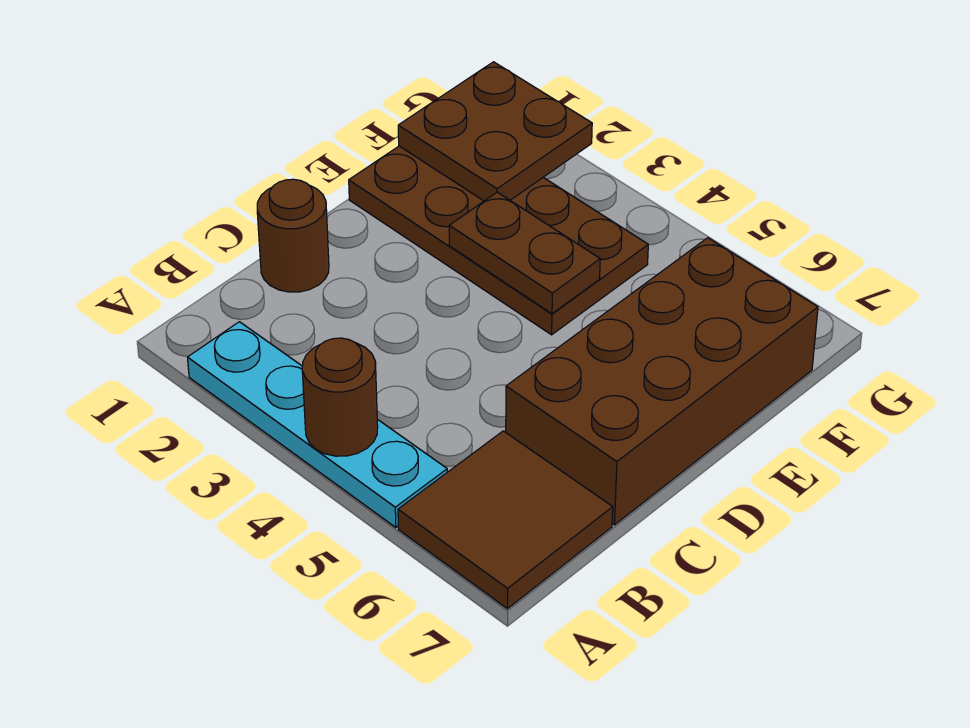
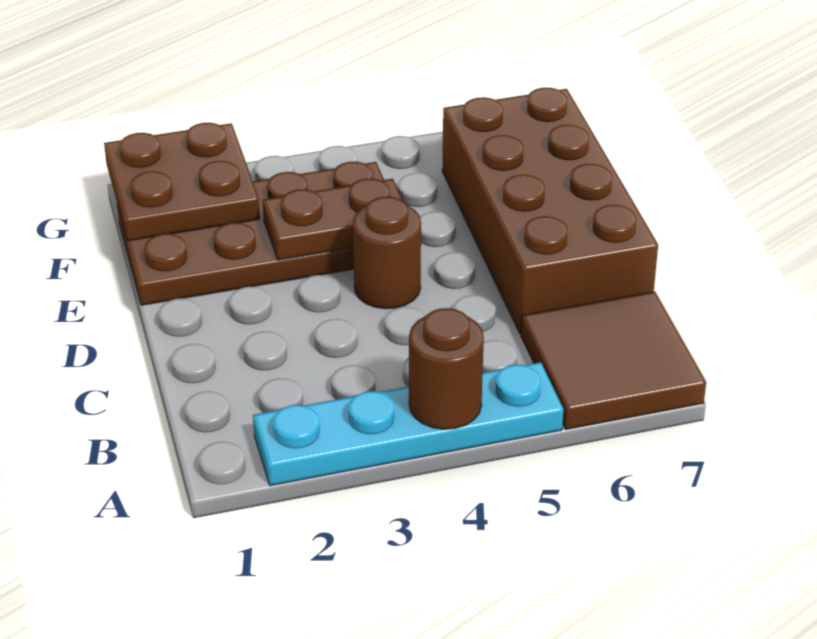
brown round brick C1 level 1 -> brown round brick D4 level 1

